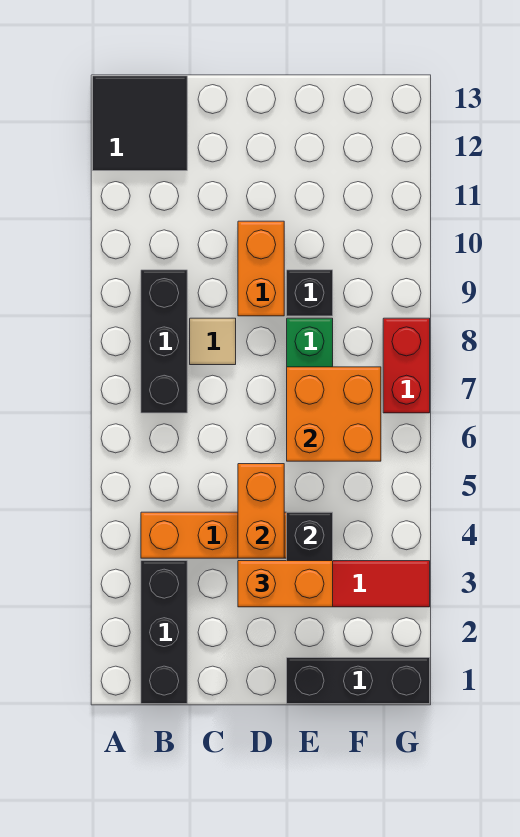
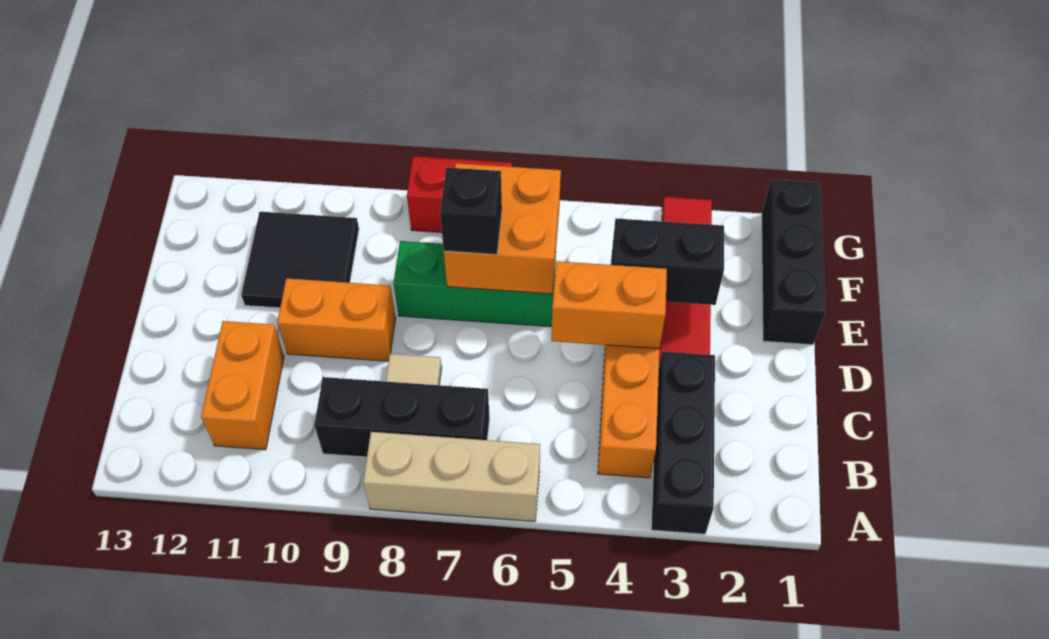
none -> tan brick A6:A8 level 1
black tile A12:B13 level 1 -> black tile E10:F11 level 1
black brick B1:B3 level 1 -> black brick A3:C3 level 1
orange brick D3:E3 level 3 -> orange brick B11:C11 level 1
black brick E9 level 1 -> black brick E7 level 3

